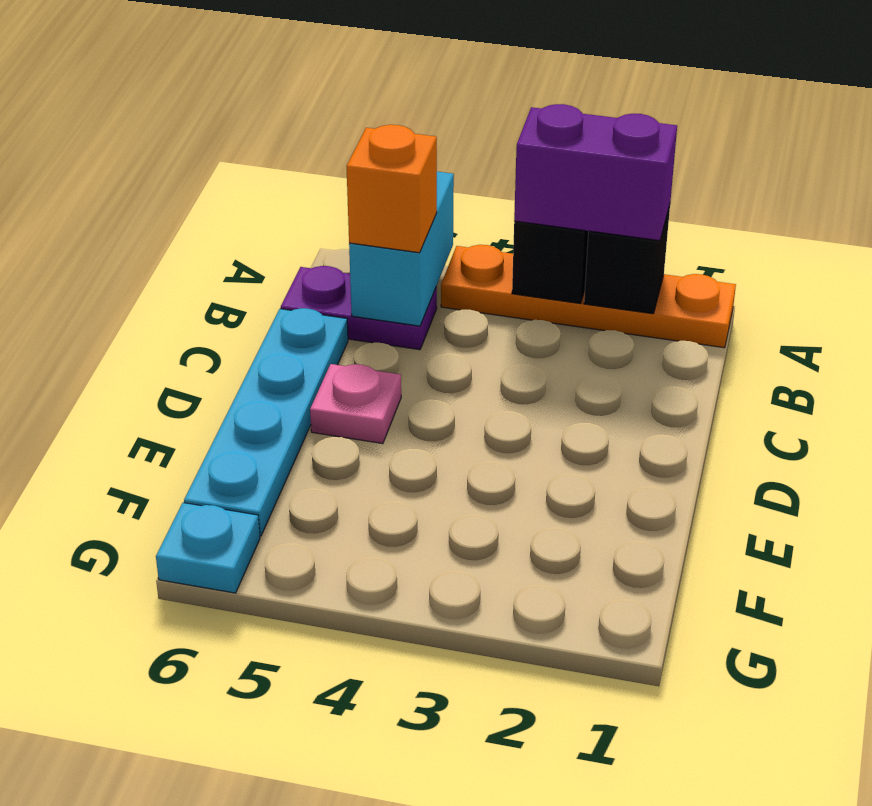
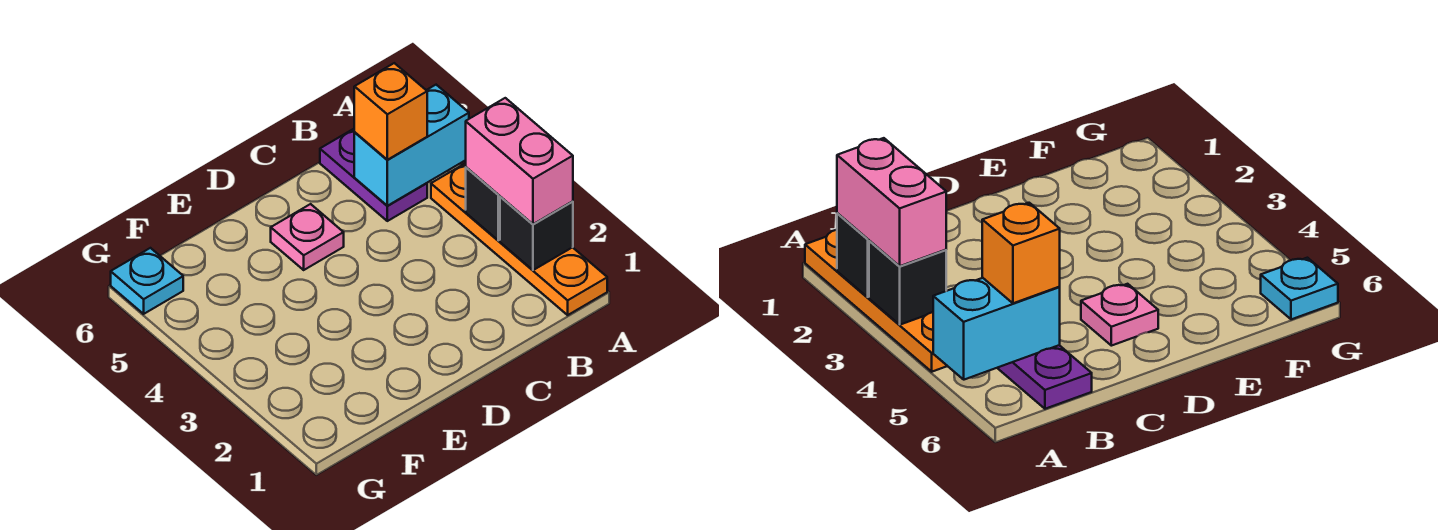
purple brick A2:A3 level 3 -> pink brick A2:A3 level 3
cyan plate C6:F6 level 1 -> none

